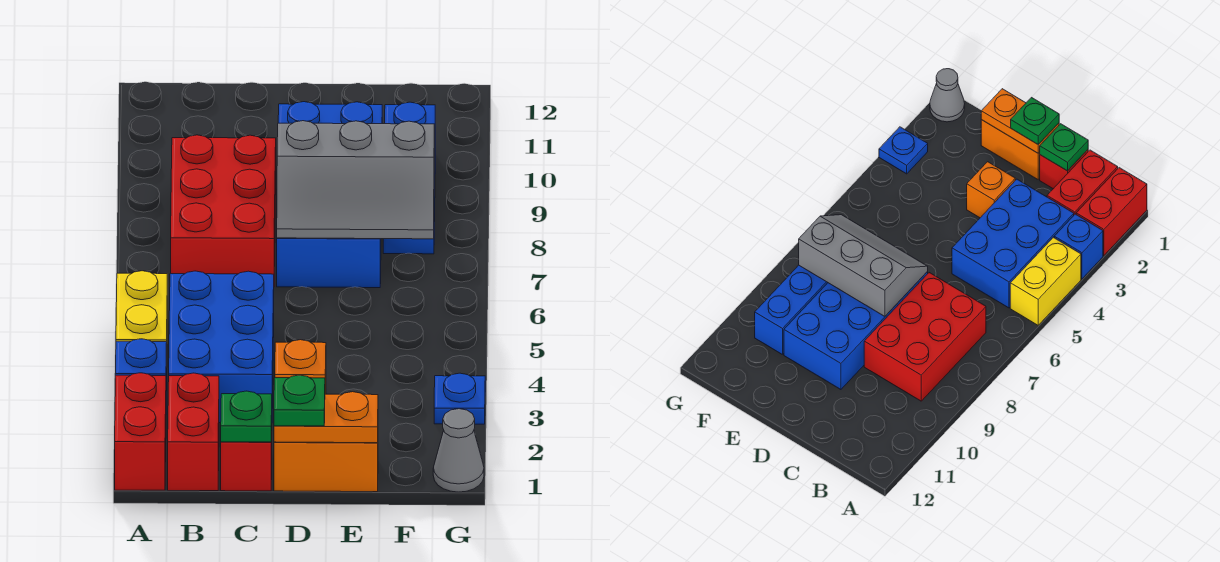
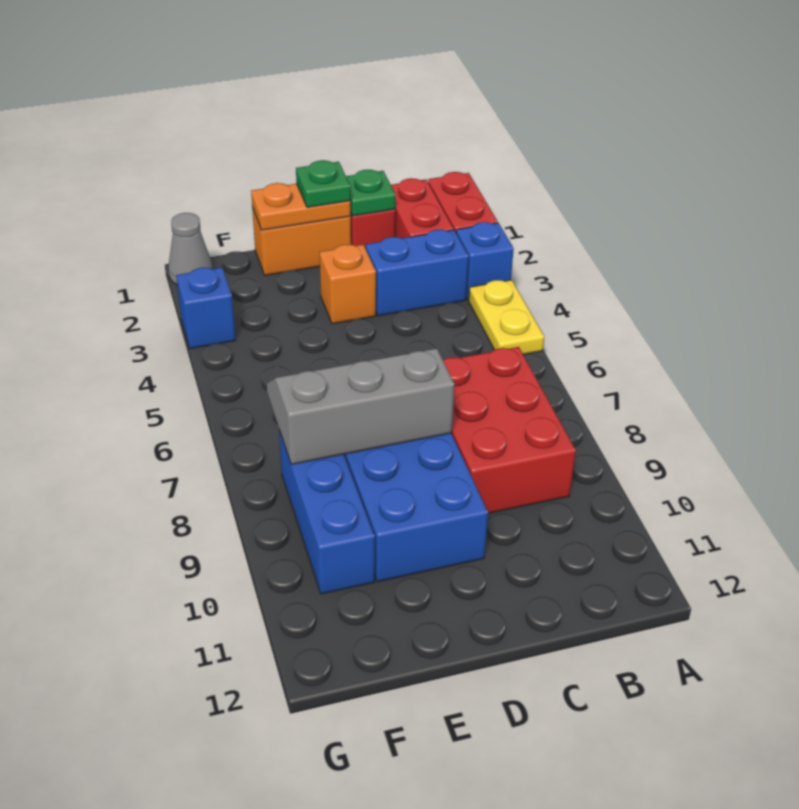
yellow brick A4:A5 level 1 -> yellow plate A4:A5 level 1
blue brick B3:C5 level 1 -> blue brick B3:C3 level 1
blue plate G3 level 1 -> blue brick G3 level 1

